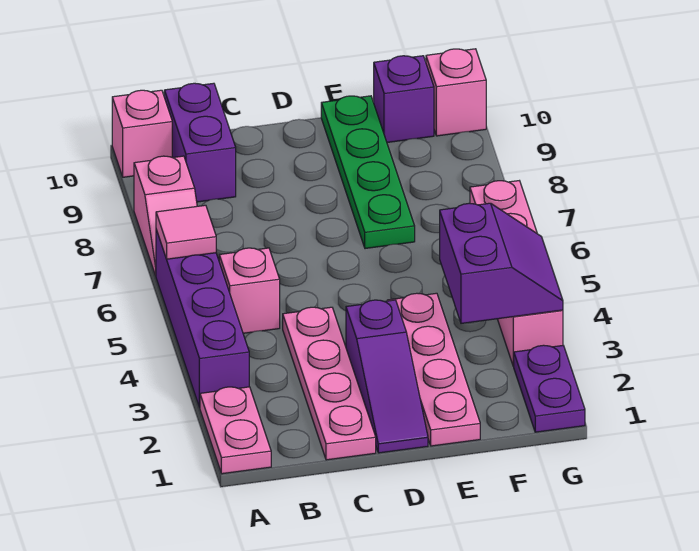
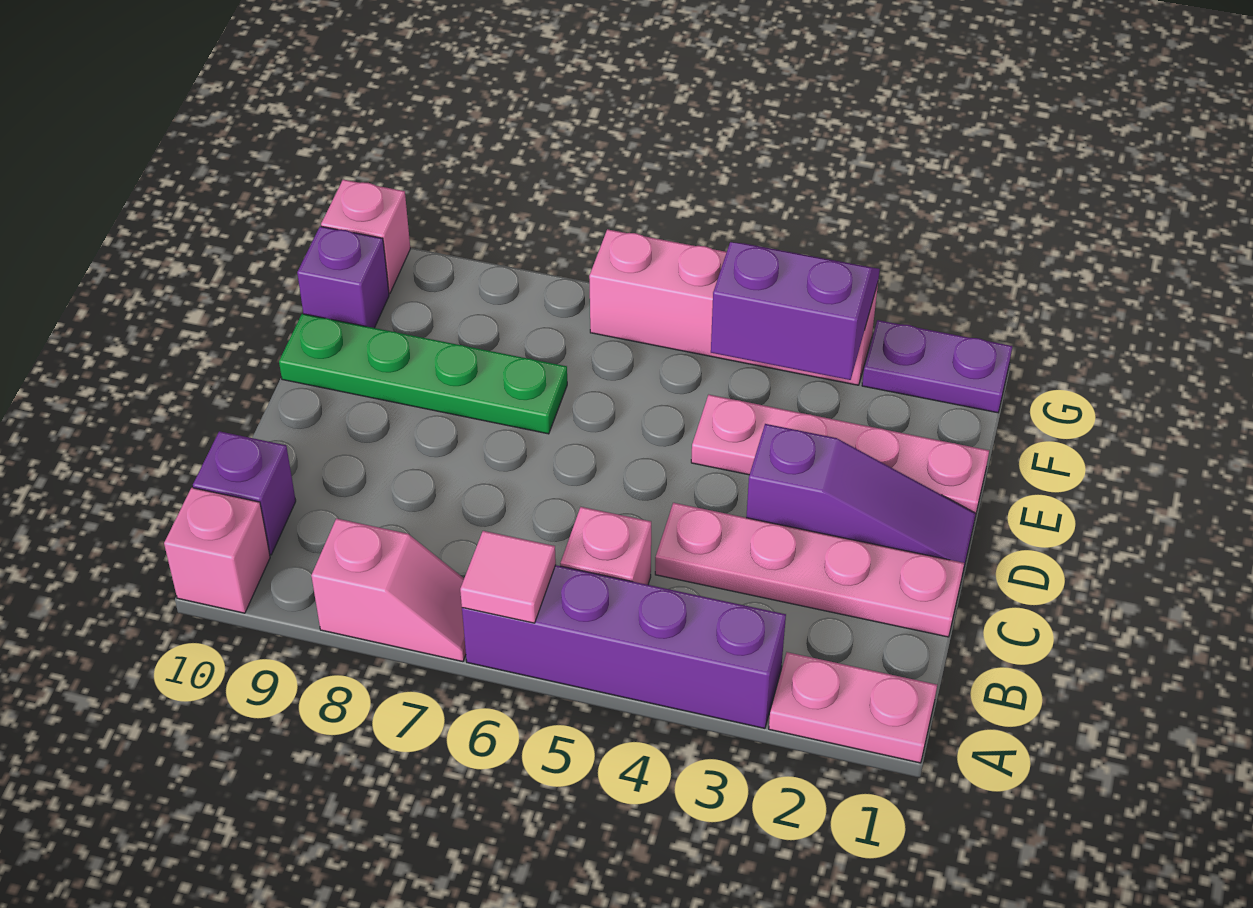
purple brick B9:B10 level 1 -> purple brick B10 level 1

